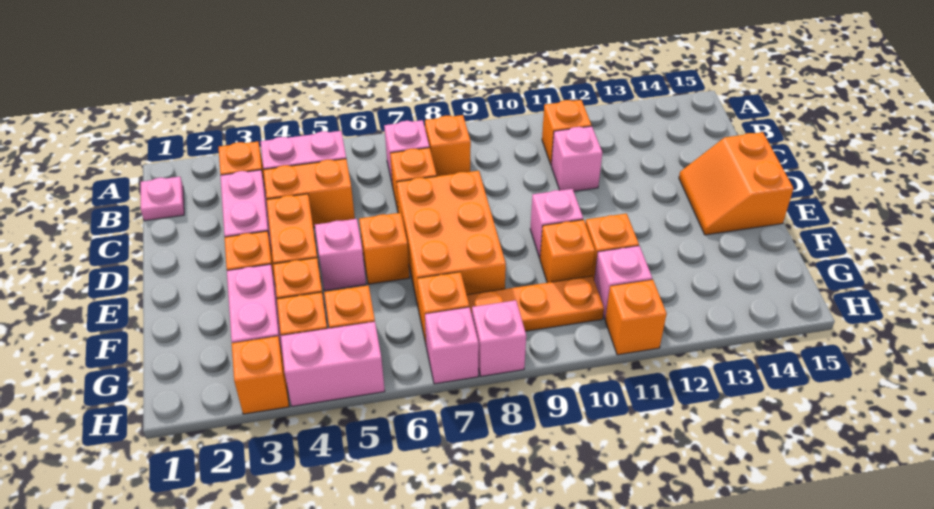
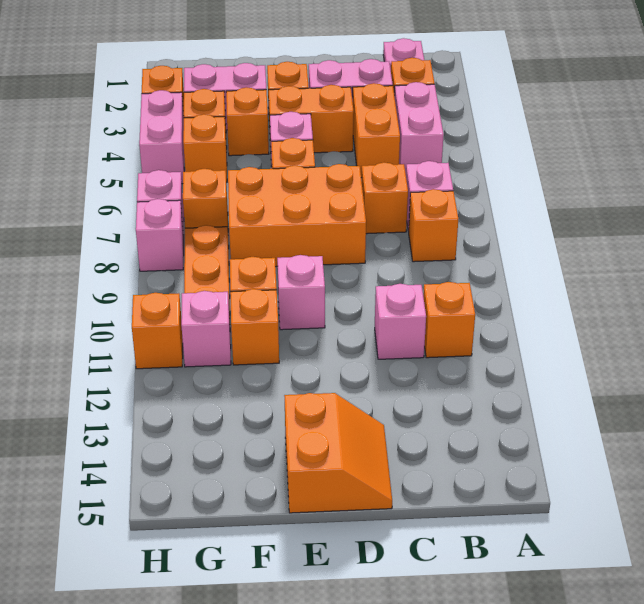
orange slope D14:E15 level 1 top 15 -> orange slope D14:E15 level 1 top E

